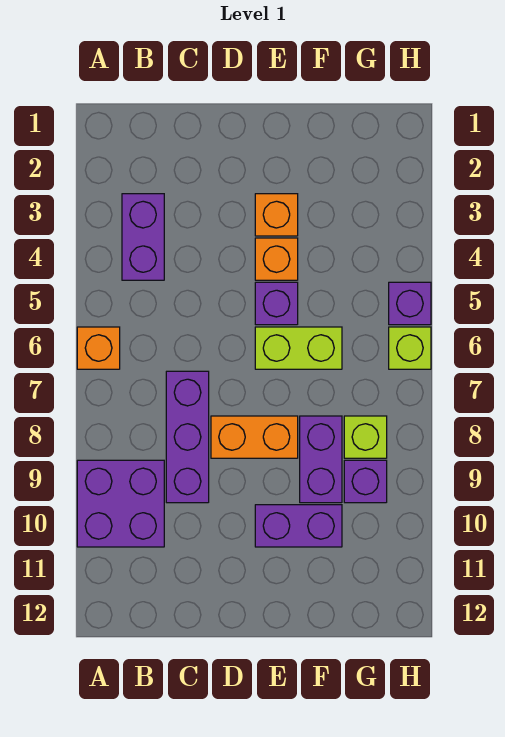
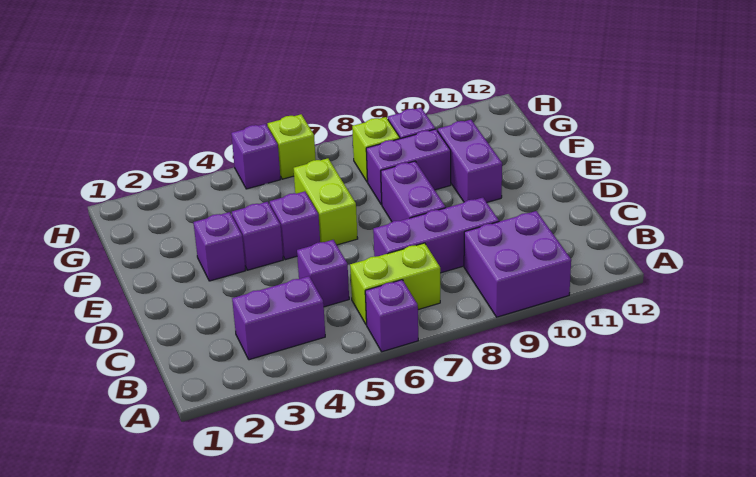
orange brick A6 level 1 -> purple brick A6 level 1
none -> lime brick B6:B7 level 1
none -> purple brick C5 level 1
orange brick D8:E8 level 1 -> purple brick D8:E8 level 1
orange brick E3 level 1 -> purple brick E3 level 1
orange brick E4 level 1 -> purple brick E4 level 1

